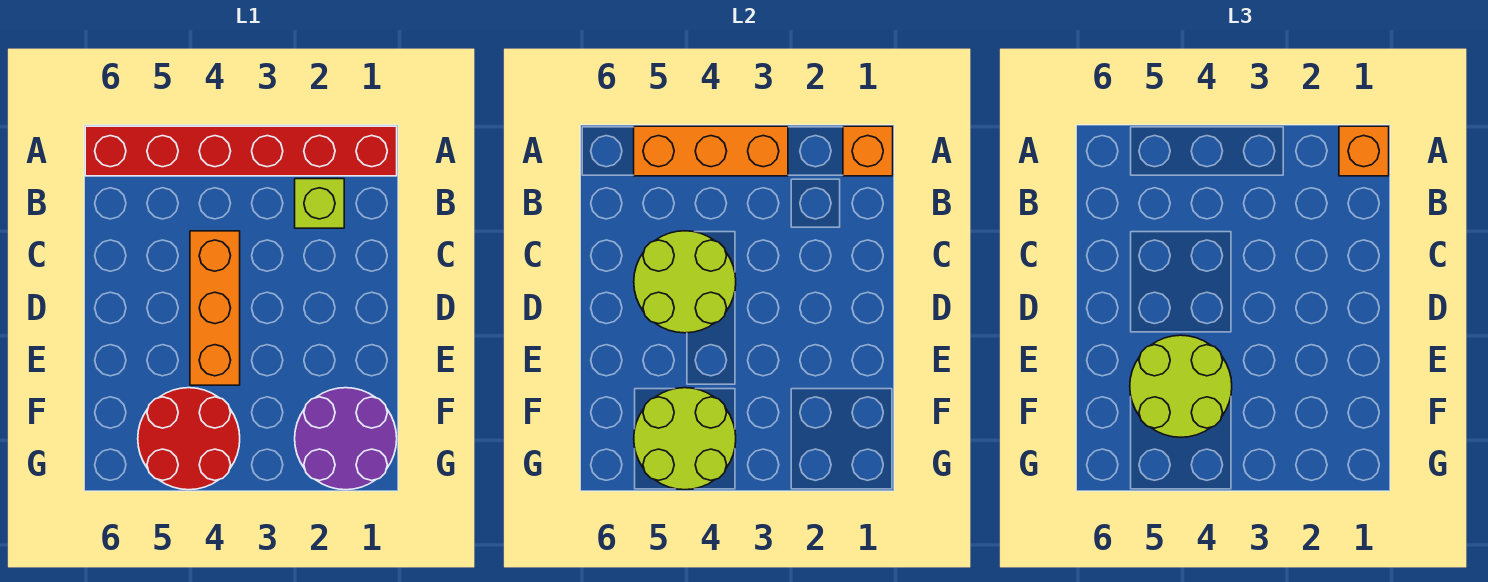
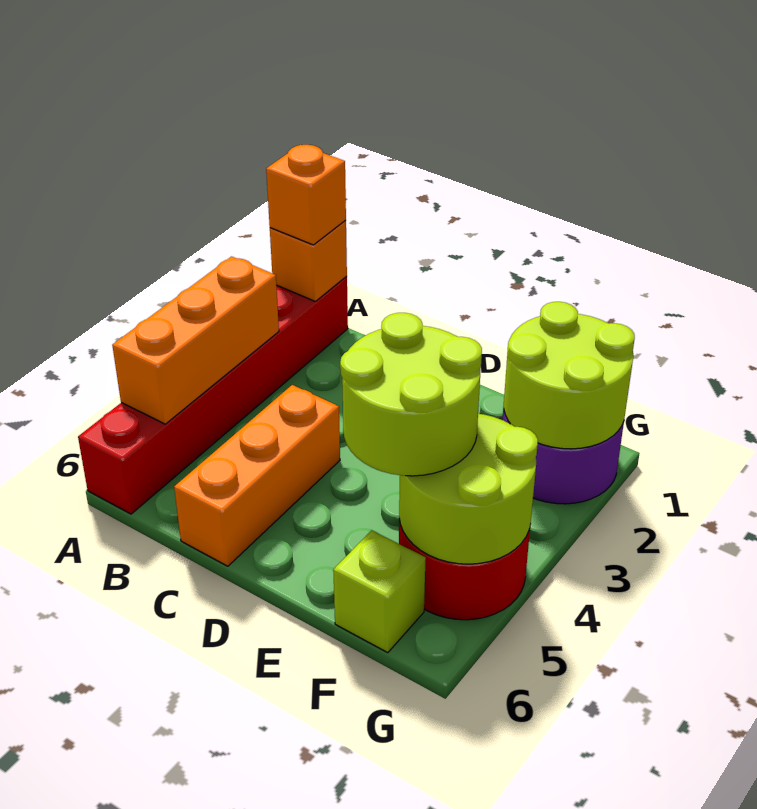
lime brick B2 level 1 -> lime brick F6 level 1
orange brick C4:E4 level 1 -> orange brick C4:C6 level 1
lime round brick C4:D5 level 2 -> lime round brick F1:G2 level 2

